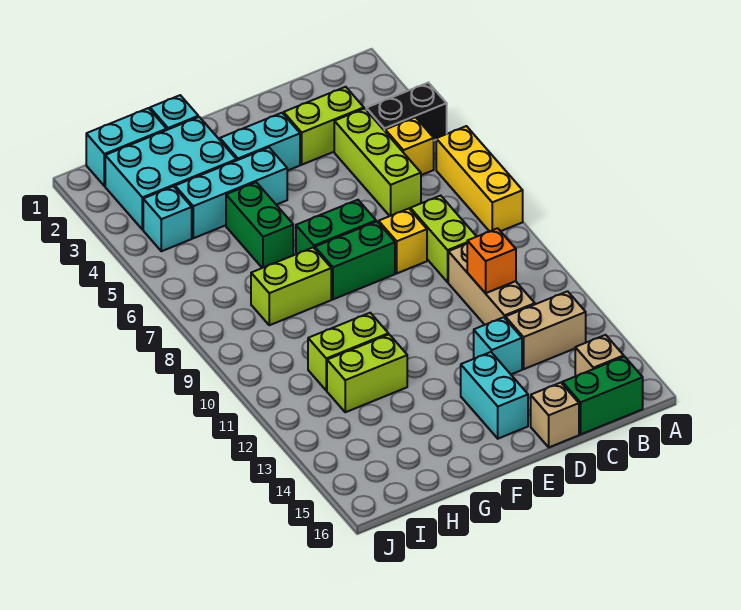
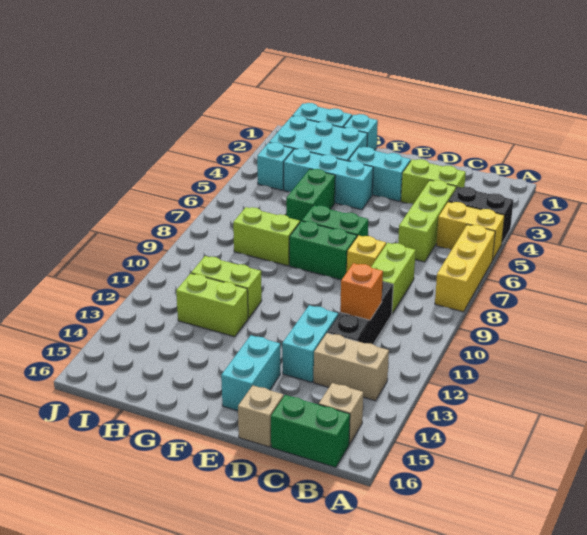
yellow brick B5 level 1 -> yellow brick A5:B5 level 1
tan brick C10:C12 level 1 -> black brick C10:C12 level 1
cyan brick D13 level 1 -> cyan brick D12:D13 level 1

